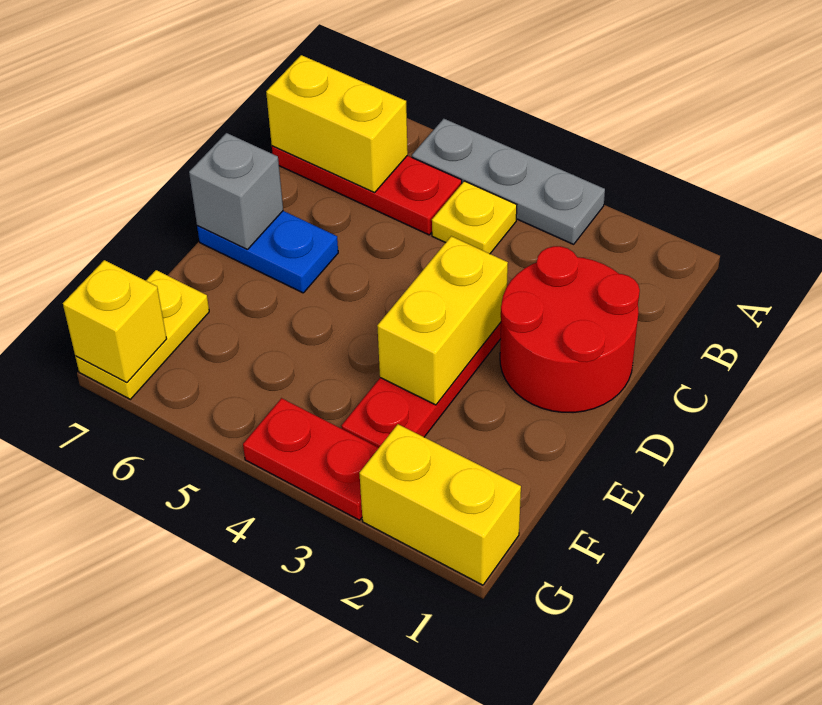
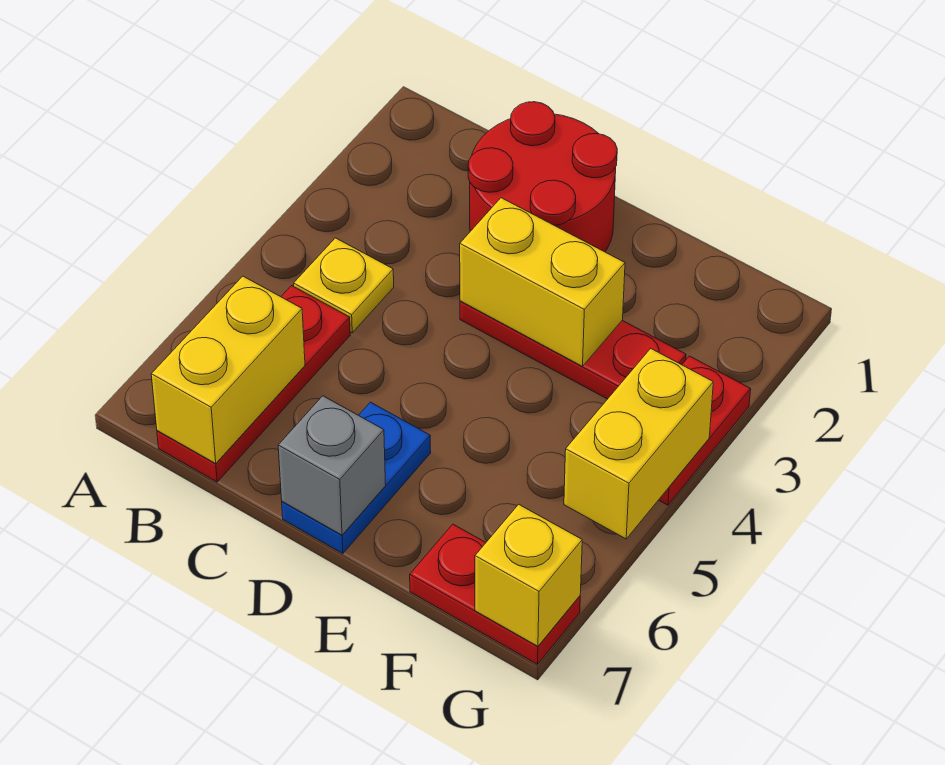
grey plate A3:A5 level 1 -> none
yellow plate F7:G7 level 1 -> red plate F7:G7 level 1
yellow brick G1:G2 level 1 -> yellow brick G4:G5 level 2

